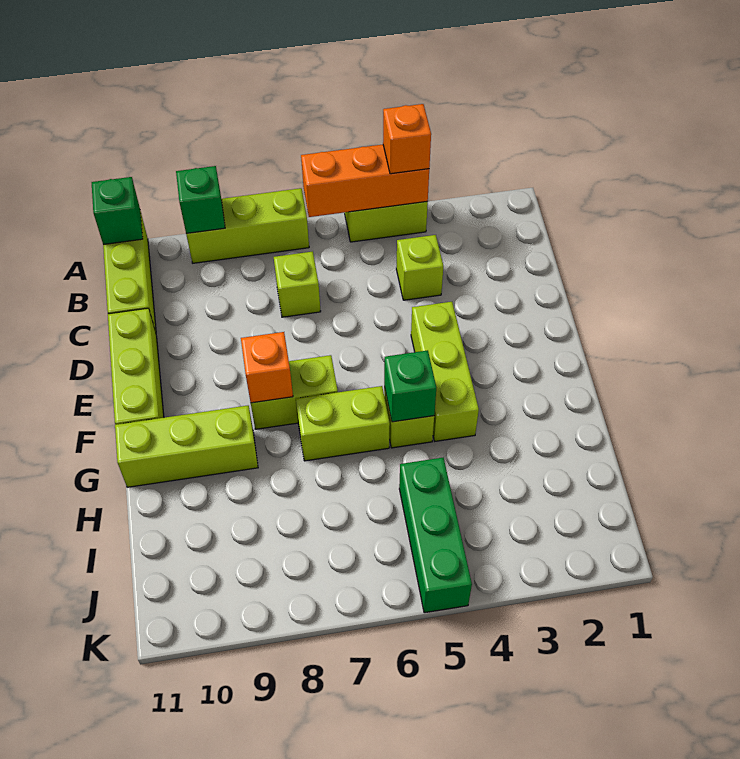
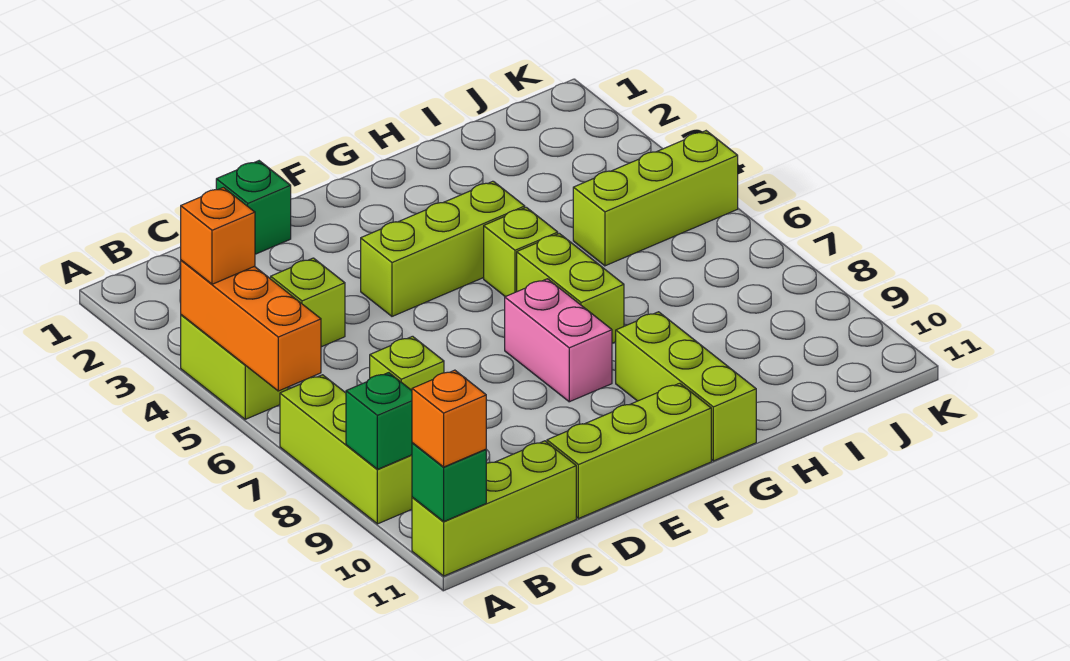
lime brick F7:F8 level 1 -> pink brick F7:F8 level 1
orange brick F8 level 2 -> orange brick A11 level 3
green brick G5 level 2 -> green brick D1 level 1
green brick I5:K5 level 1 -> lime brick I5:K5 level 1

